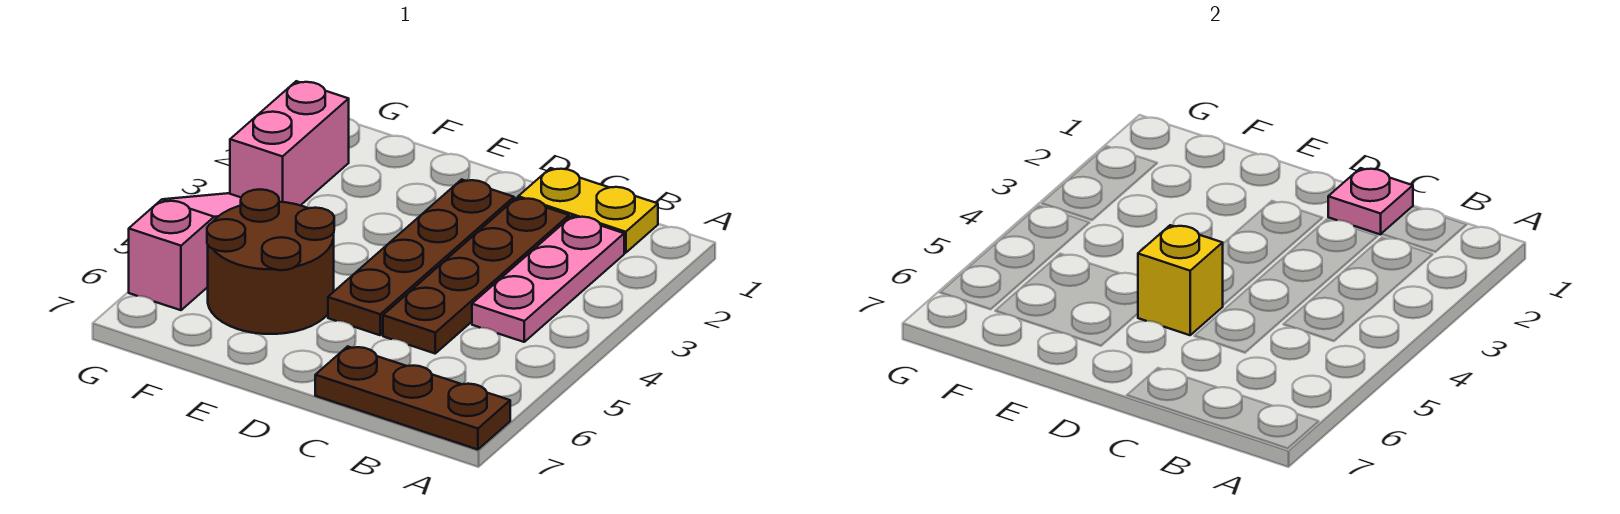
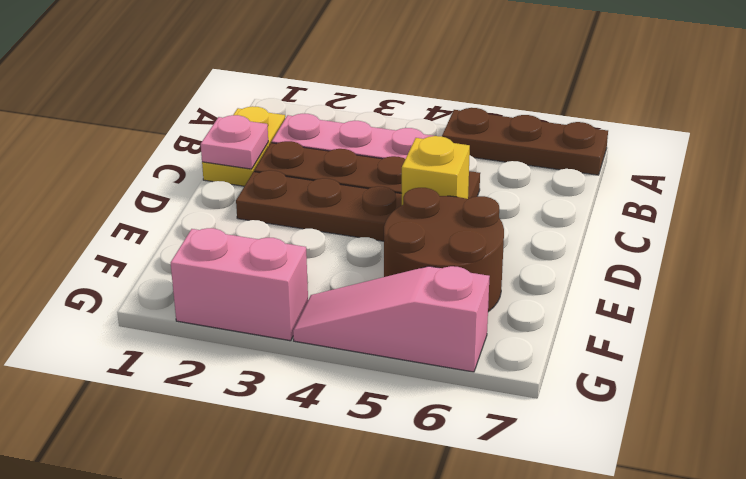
brown plate A7:C7 level 1 -> brown plate A5:A7 level 1

